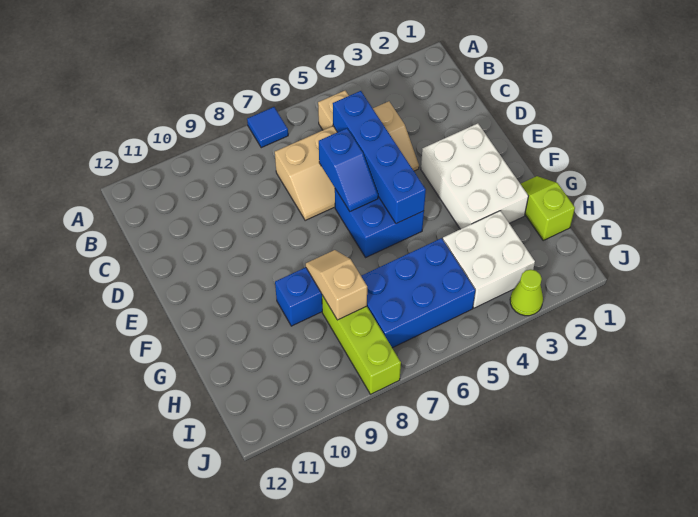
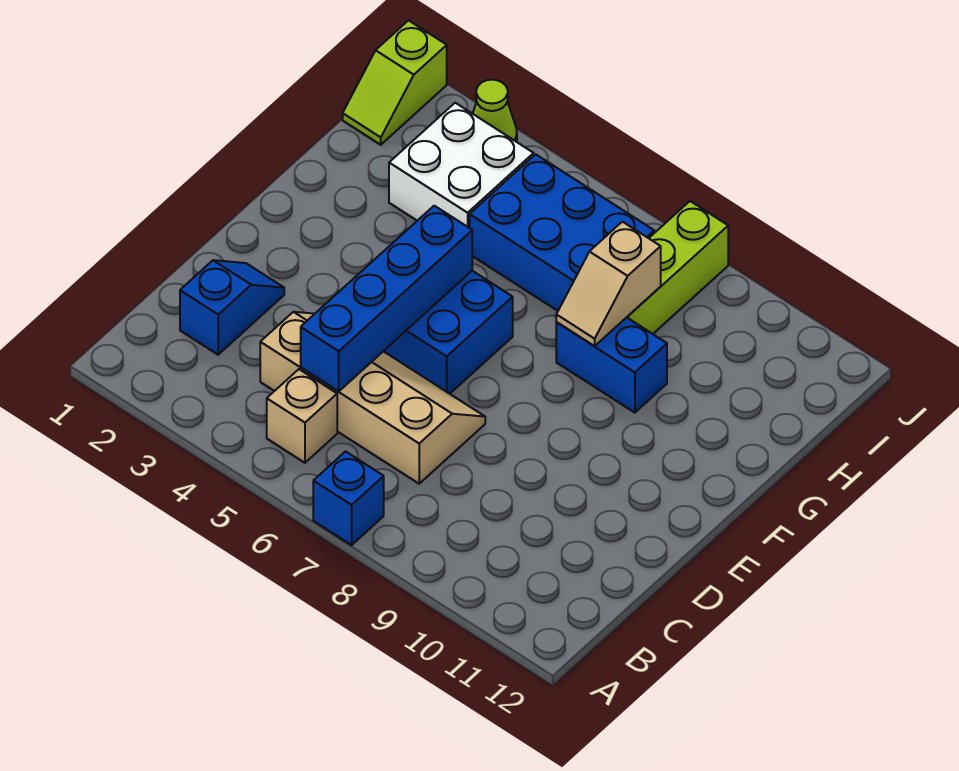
blue tile A7 level 1 -> blue brick A7 level 1
blue slope D6:E6 level 2 top D -> blue slope C2:D2 level 1 top C
white brick E2:G3 level 1 -> none
lime slope G1:H1 level 1 top H -> lime slope I1:J1 level 1 top J

